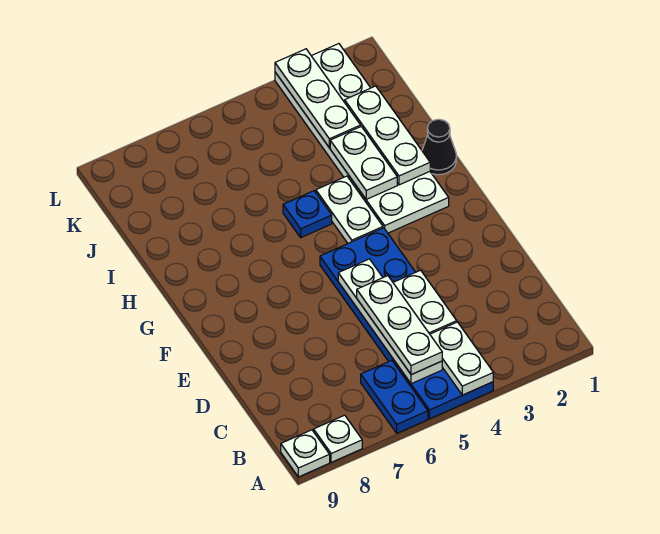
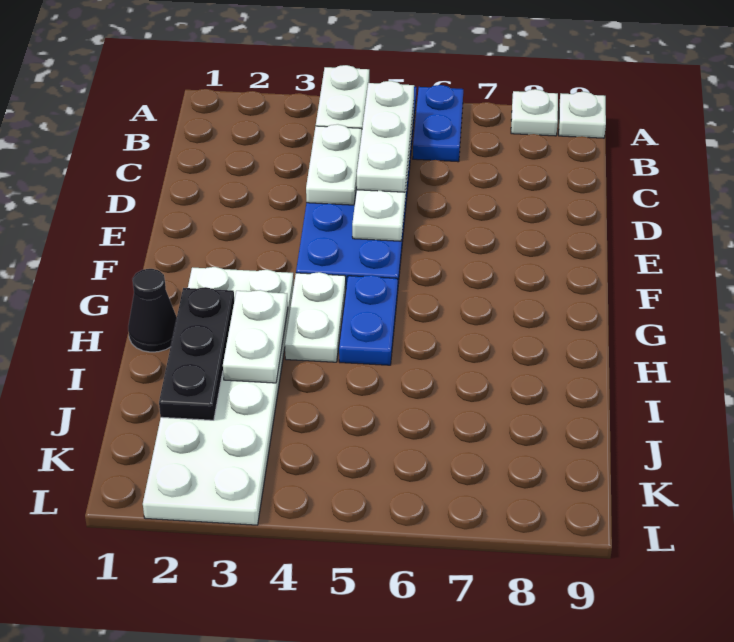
white plate H2:J2 level 2 -> black plate H2:J2 level 2
blue plate H5 level 1 -> blue plate G5:H5 level 1
white plate J3:L3 level 2 -> none

